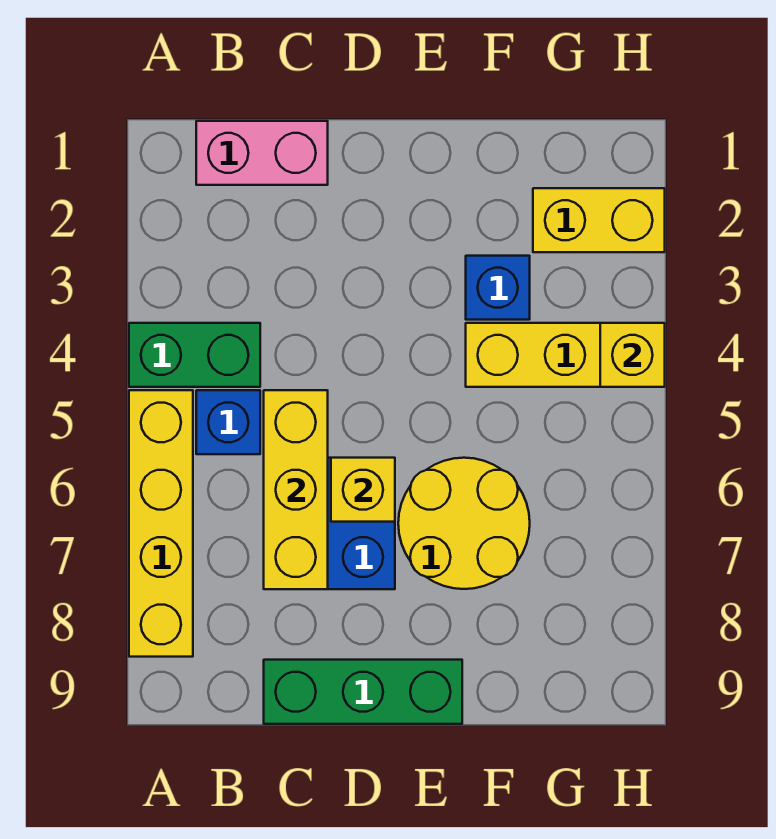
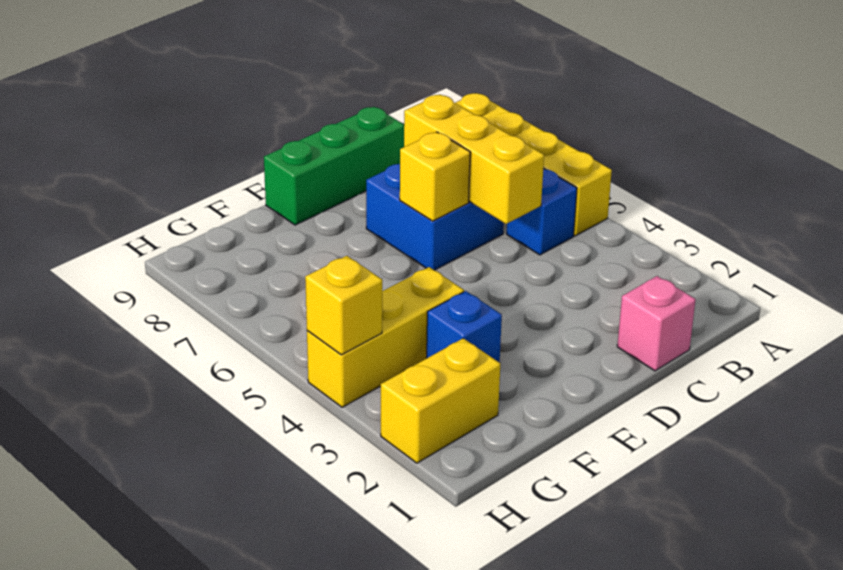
green brick A4:B4 level 1 -> none
pink brick B1:C1 level 1 -> pink brick C1 level 1
yellow round brick E6:F7 level 1 -> none

